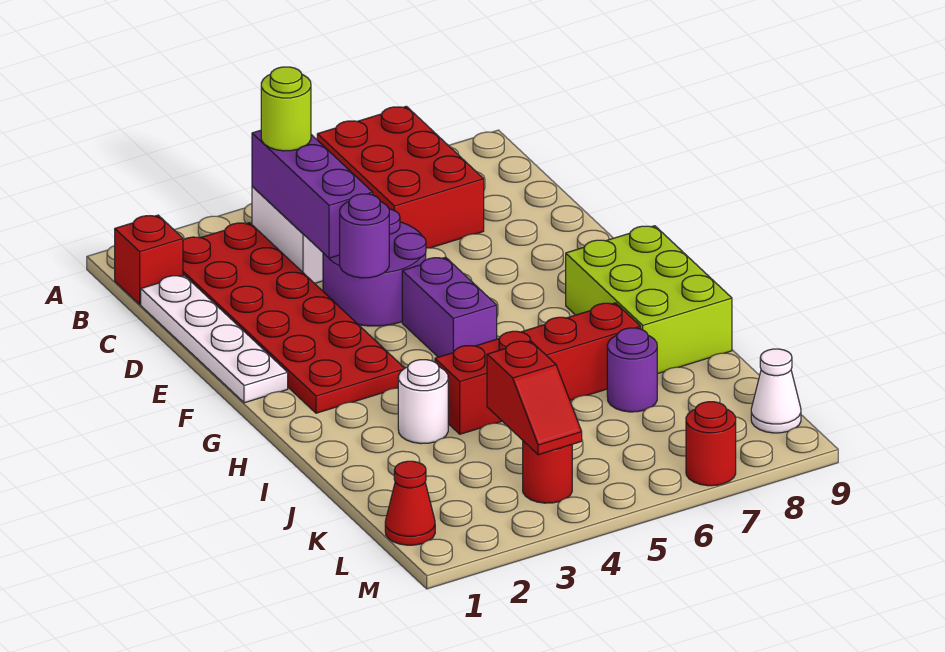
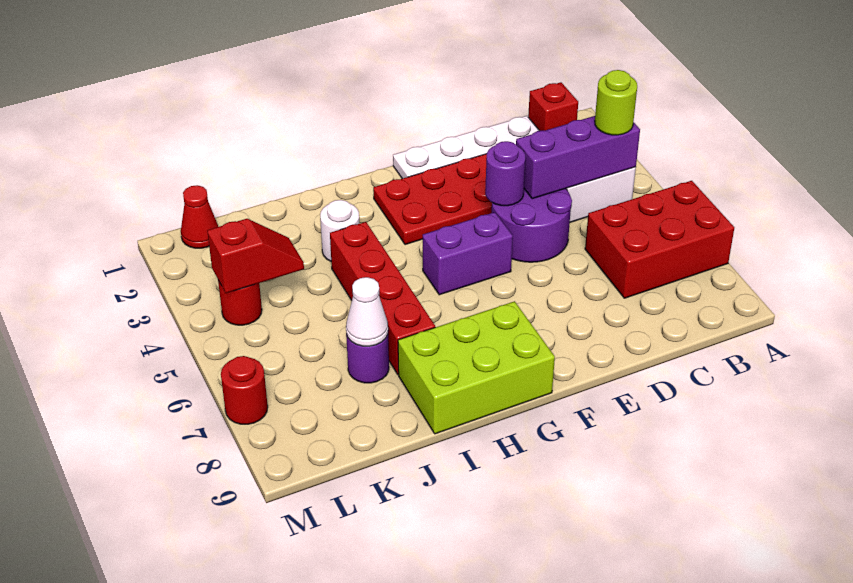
red slope K4:L4 level 2 top K -> red slope K4:L4 level 2 top L
white cone L9 level 1 -> white cone J7 level 2

